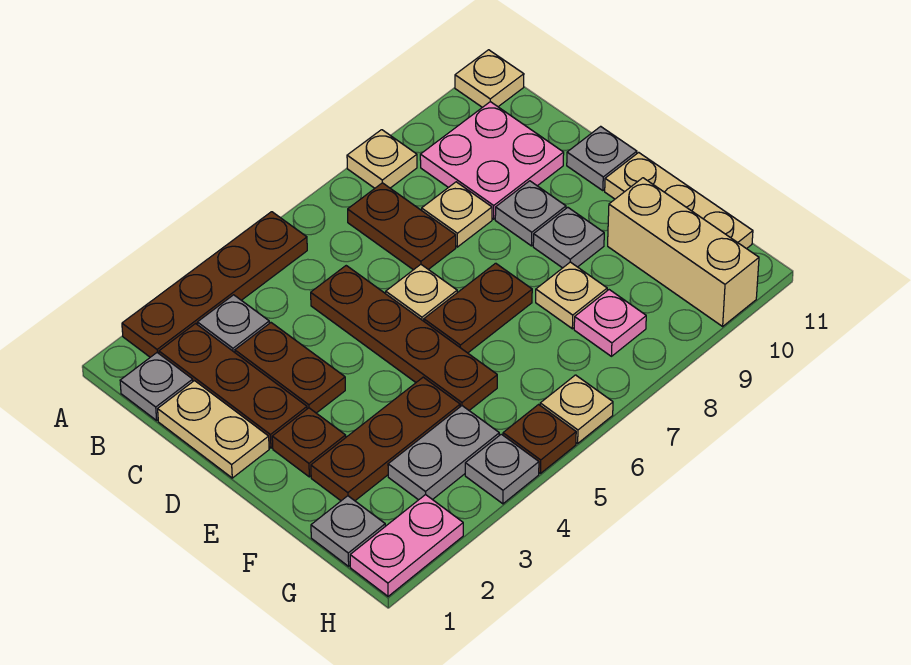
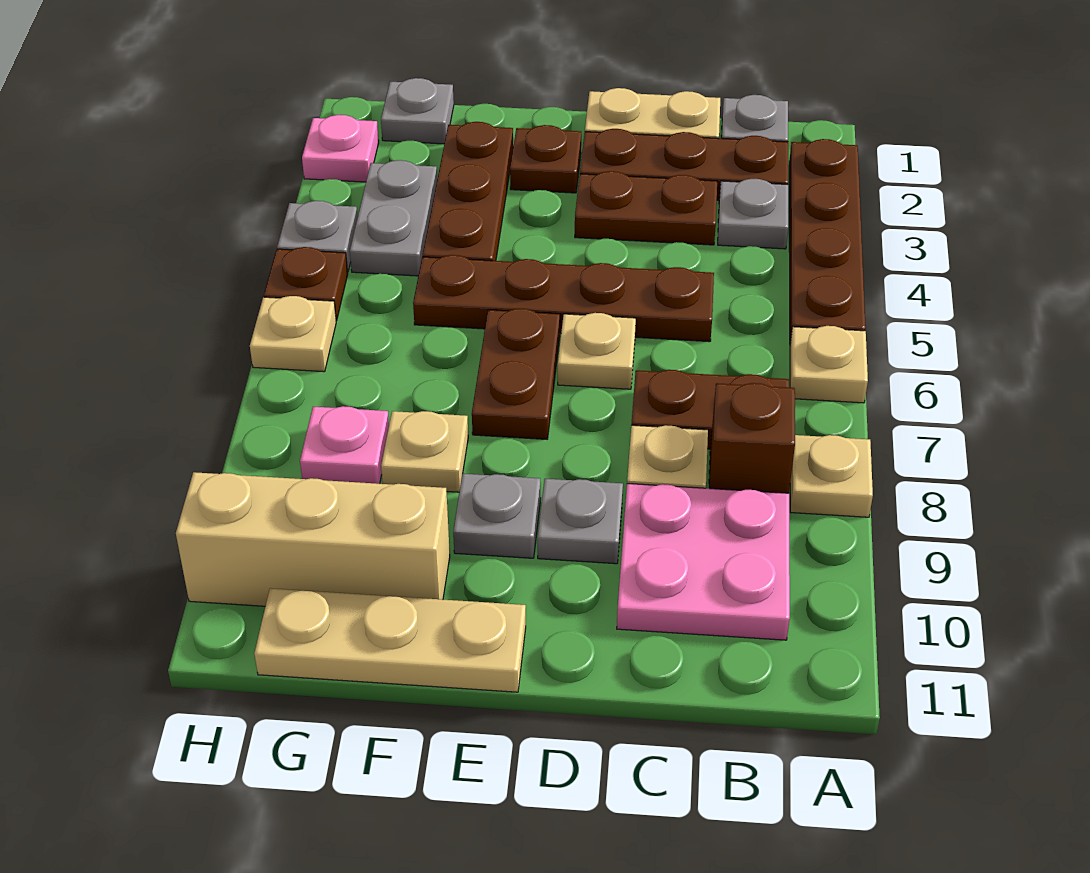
tan plate A11 level 1 -> tan plate A6 level 1
none -> brown brick B8 level 1
grey plate D11 level 1 -> none
pink plate H1:H2 level 1 -> pink plate H2 level 1

